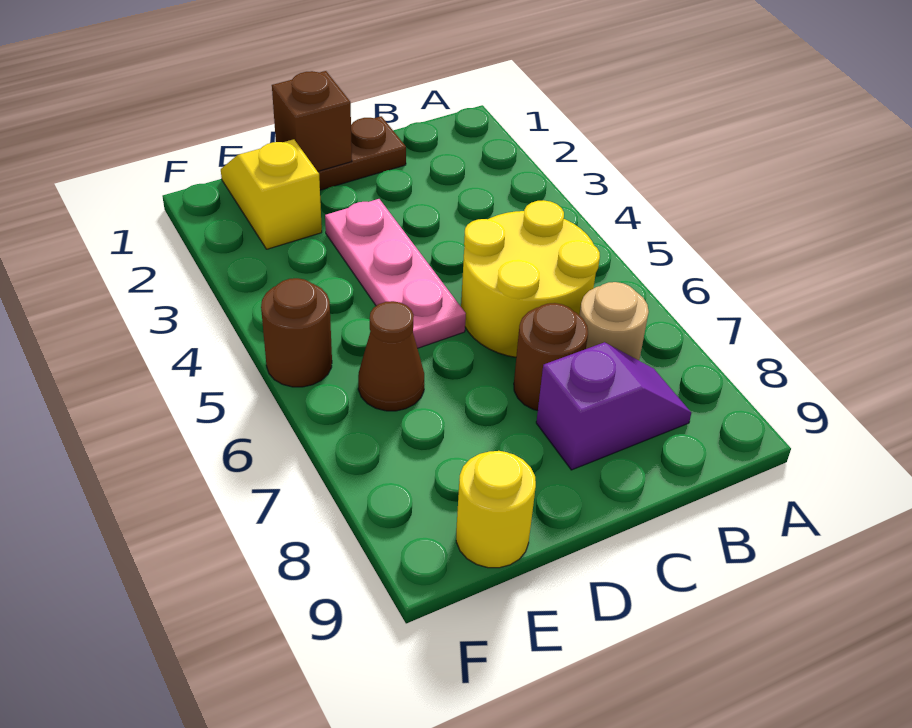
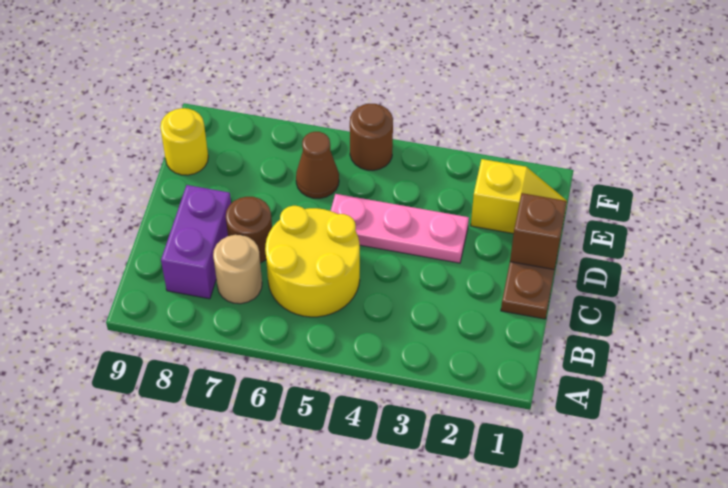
purple slope B8:C8 level 1 top C -> purple brick B8:C8 level 1

